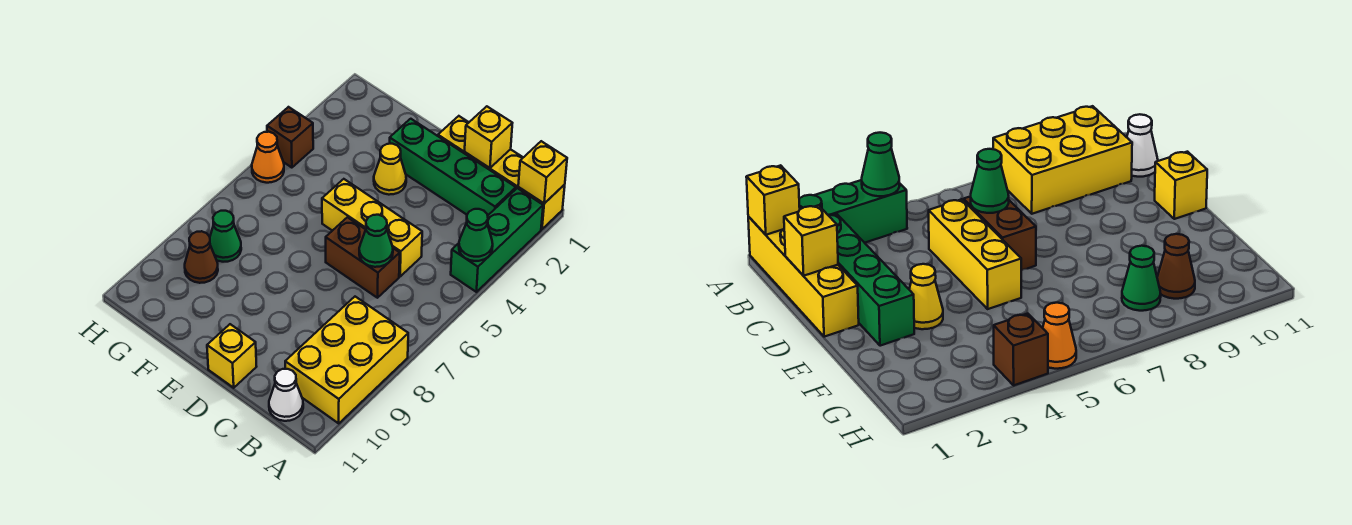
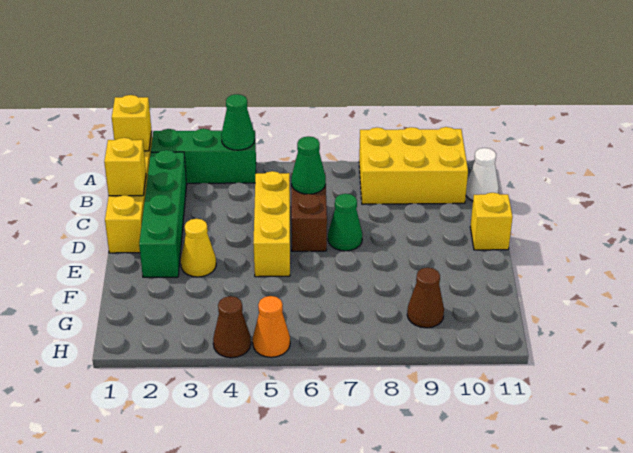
green cone G8 level 1 -> green cone D7 level 1
brown brick H4 level 1 -> brown cone H4 level 1

